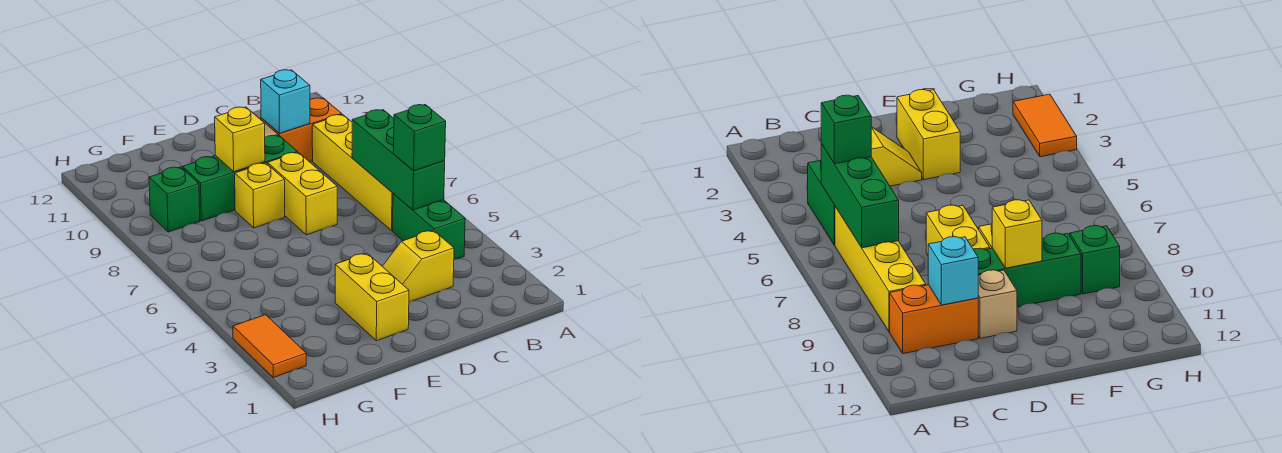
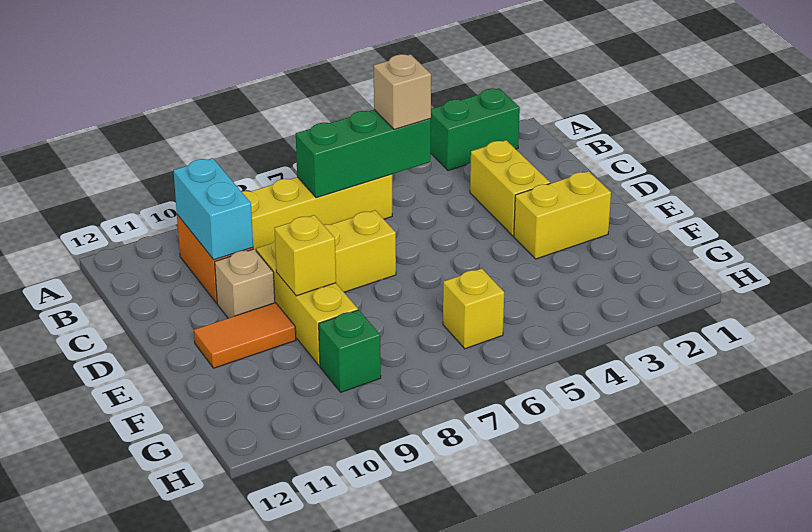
green brick B4:B5 level 1 -> green brick A2:A3 level 1
green brick B5 level 3 -> tan brick B5 level 3
yellow slope C3:D3 level 1 top C -> yellow brick C3:D3 level 1
cyan brick C10 level 2 -> cyan brick B10:C10 level 2
green brick D9:F9 level 1 -> yellow brick D9:F9 level 1
yellow brick E8 level 1 -> yellow brick G6 level 1
orange tile H2:H3 level 1 -> orange tile E10:E11 level 1

